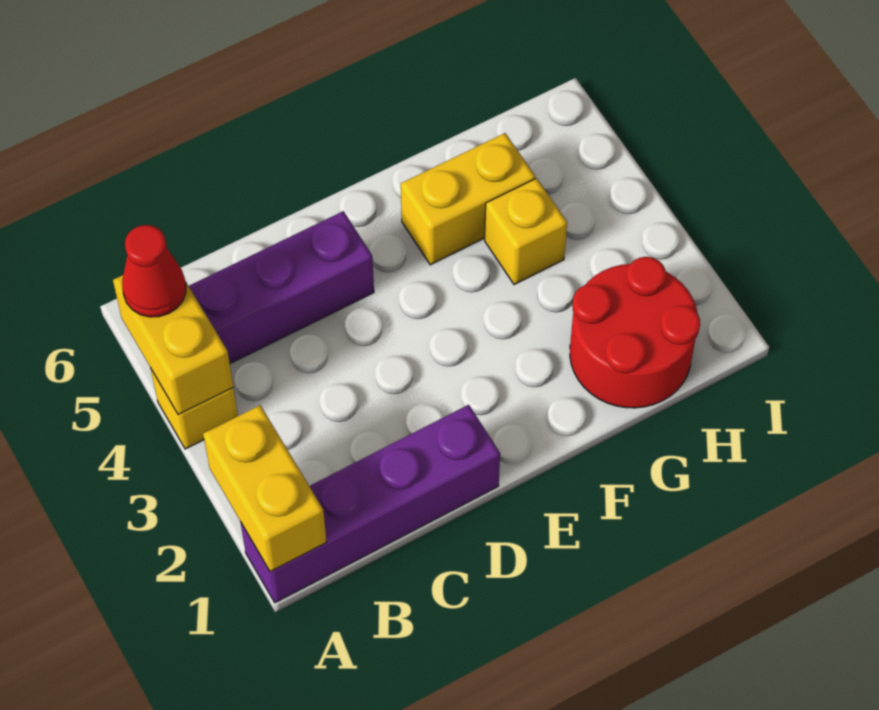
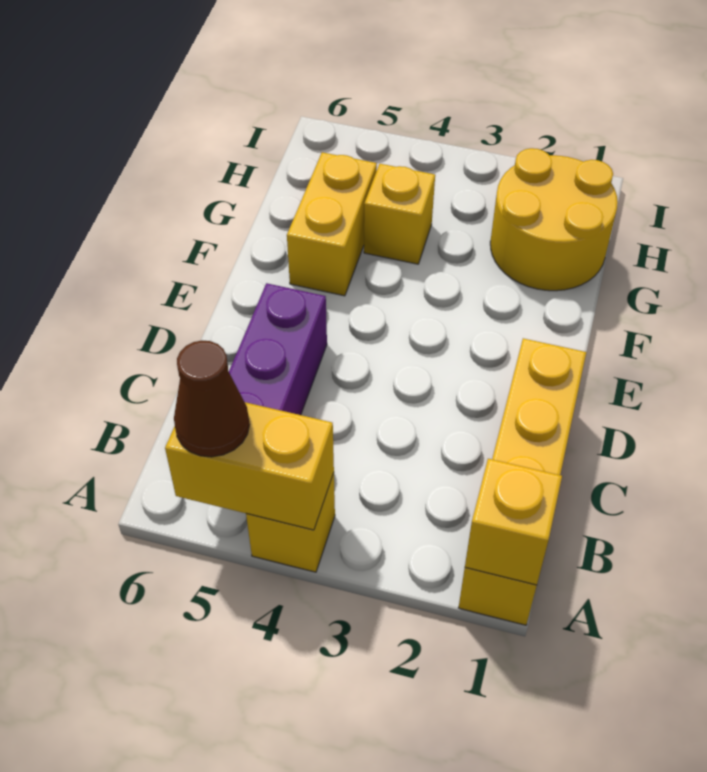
purple brick A1:D1 level 1 -> yellow brick A1:D1 level 1
yellow brick A1:A2 level 2 -> yellow brick A1 level 2
red cone A5 level 3 -> brown cone A5 level 3
red round brick G1:H2 level 1 -> yellow round brick G1:H2 level 1

